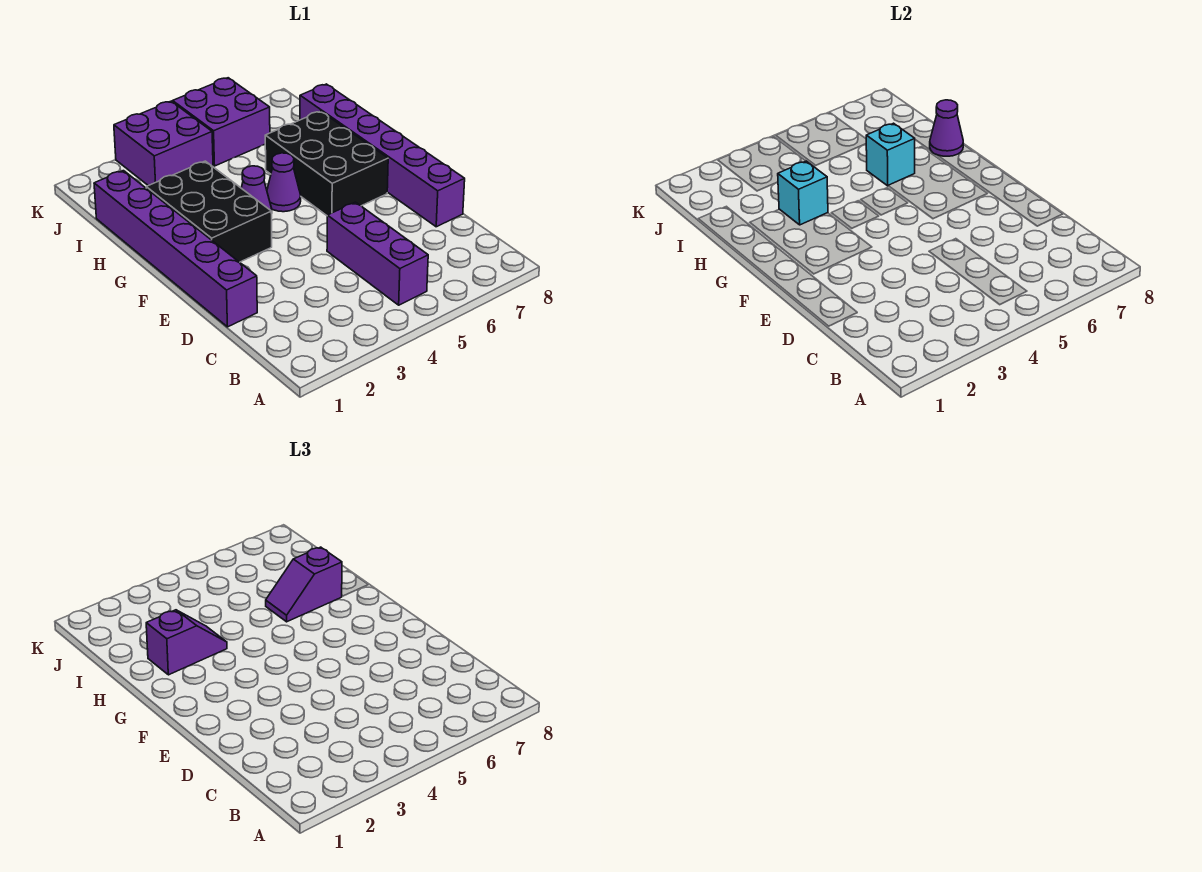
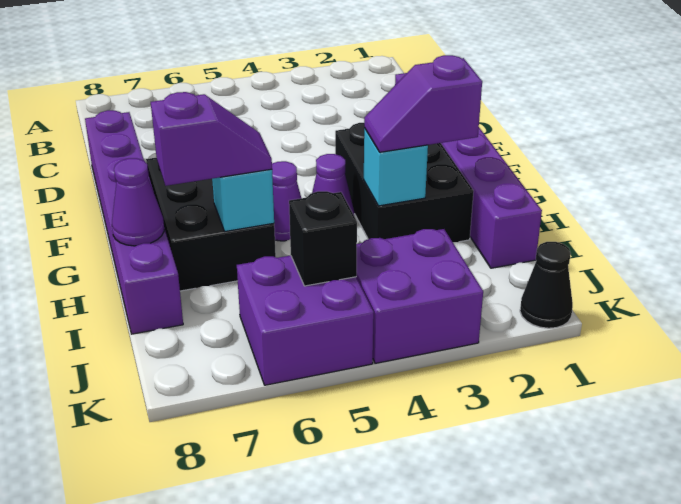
purple brick B5:D5 level 1 -> none
none -> black brick J5 level 2
none -> black cone K1 level 1

